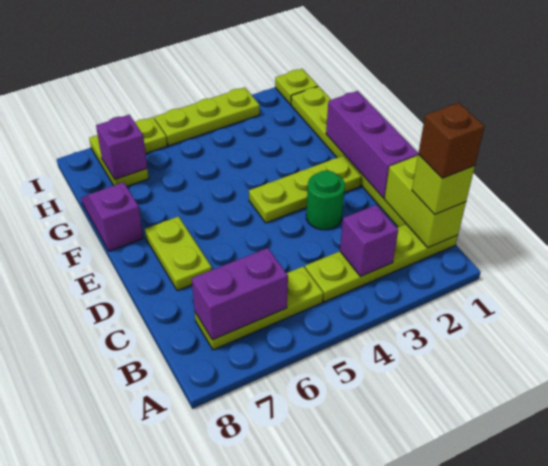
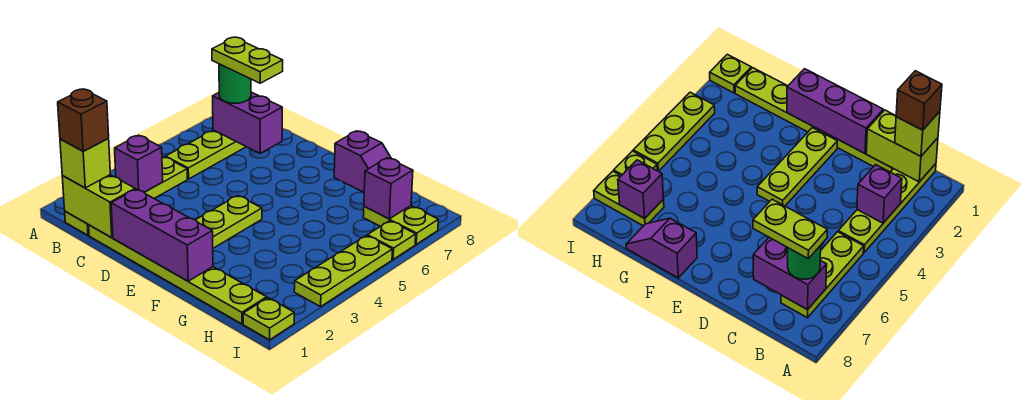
purple brick B6:B7 level 2 -> purple brick B7:C7 level 2
green round brick D3 level 1 -> green round brick B7 level 3
lime plate D7:E7 level 1 -> lime plate B7:C7 level 4

